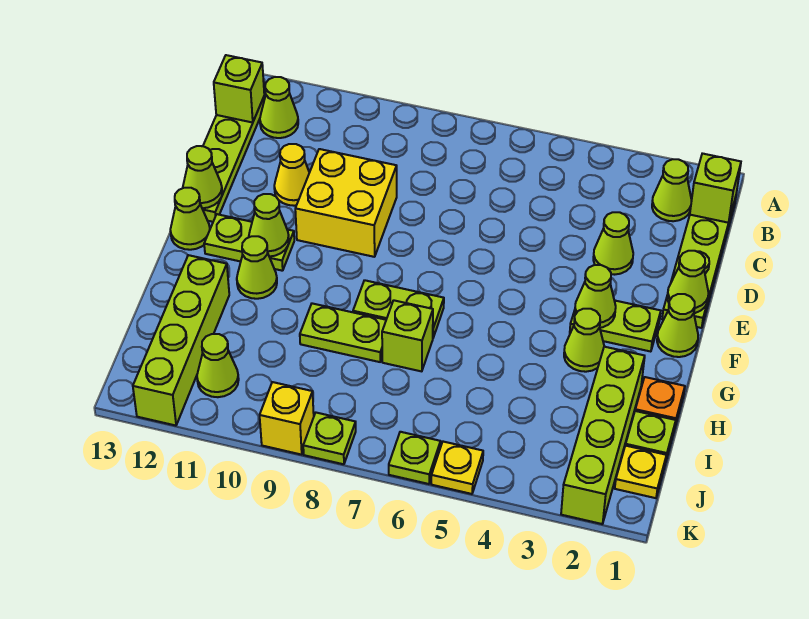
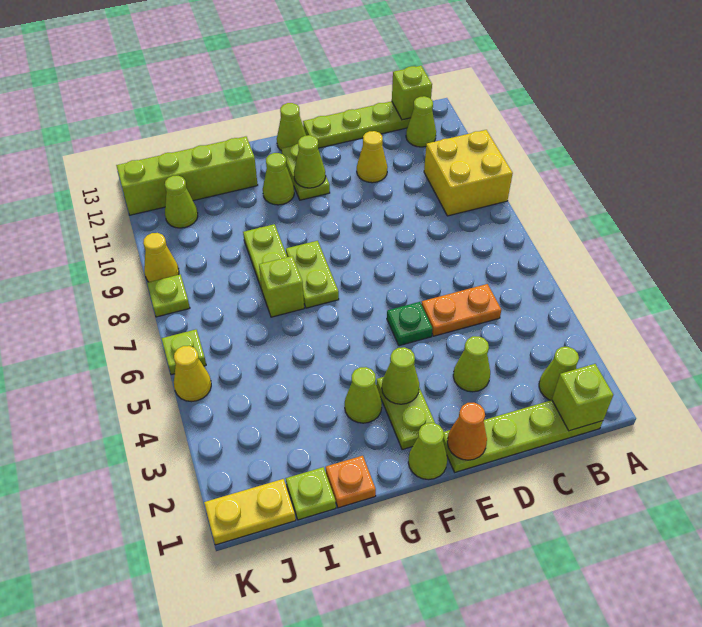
none -> orange plate C5:D5 level 1
yellow brick D9:E10 level 1 -> yellow brick A9:B10 level 1
lime cone E1 level 2 -> orange cone E1 level 2
none -> green plate E5 level 1
lime cone E13 level 2 -> none
lime brick H2:K2 level 1 -> none
yellow plate J1 level 1 -> yellow plate J1:K1 level 1
yellow plate K5 level 1 -> yellow cone K5 level 1
yellow brick K9 level 1 -> yellow cone K9 level 1

